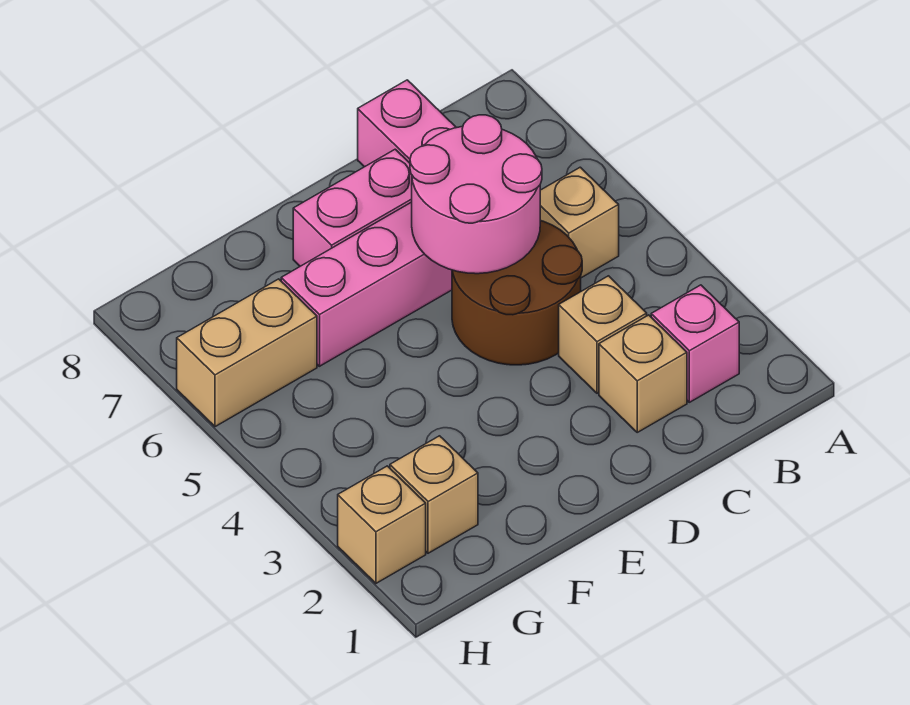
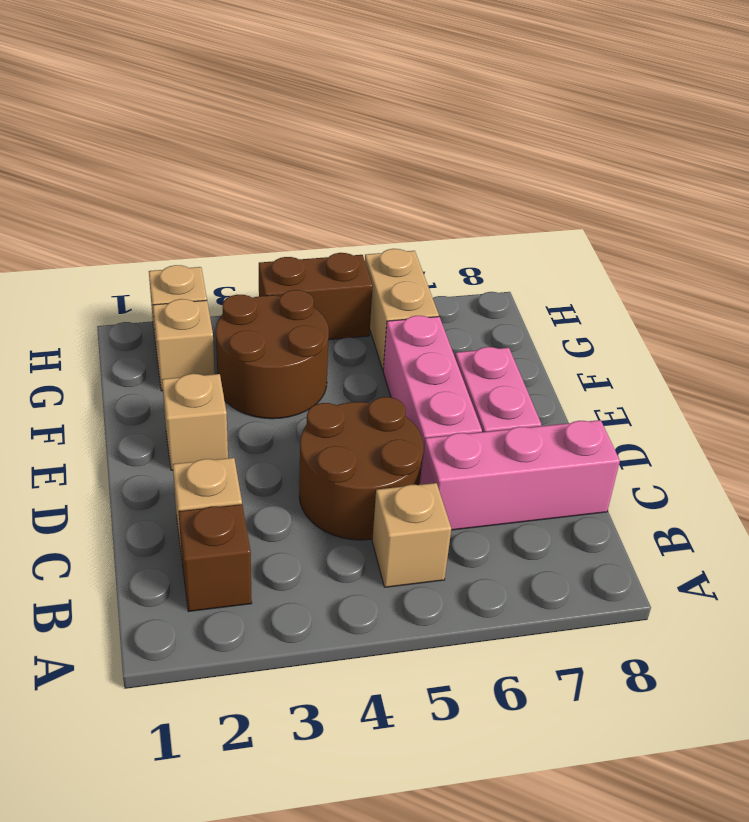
pink brick B2 level 1 -> brown brick B2 level 1
tan brick C3 level 1 -> tan brick E2 level 1
pink round brick C5:D6 level 2 -> none
none -> brown round brick F3:G4 level 1
none -> brown brick H4:H5 level 1

